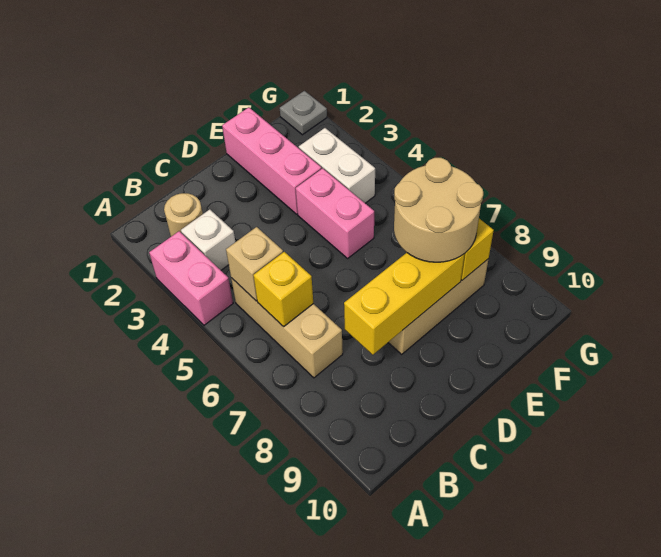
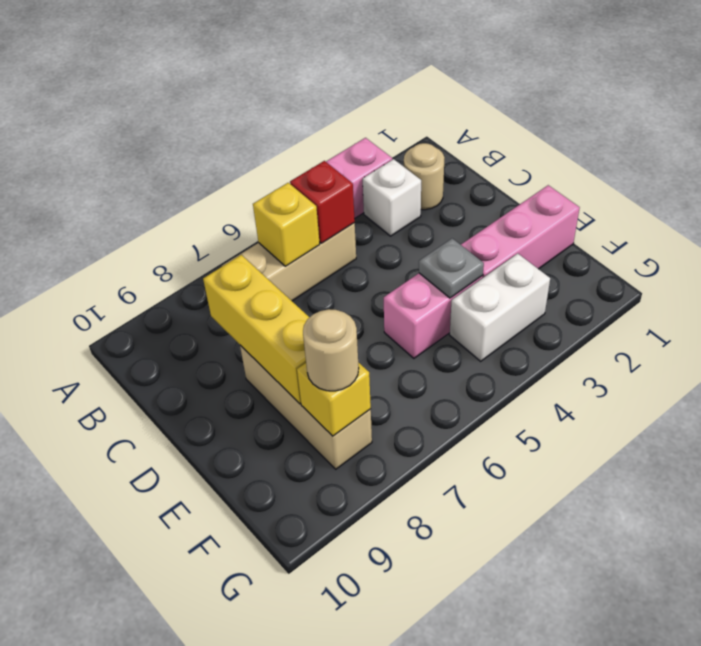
tan brick B5 level 2 -> red brick B5 level 2
tan round brick E7:F8 level 3 -> tan round brick F8 level 3
grey plate G1 level 1 -> grey plate E4 level 2

